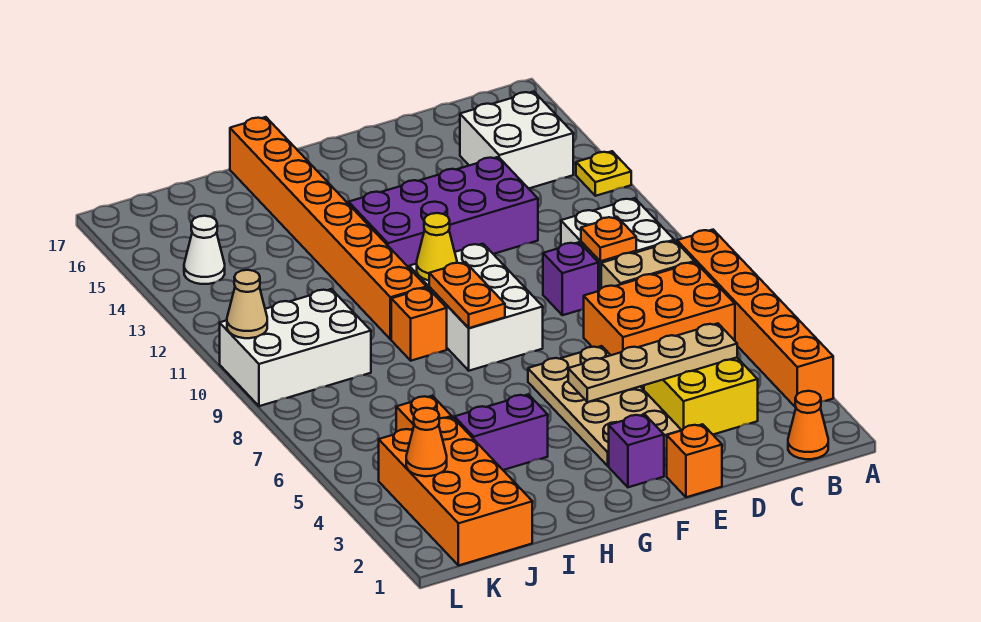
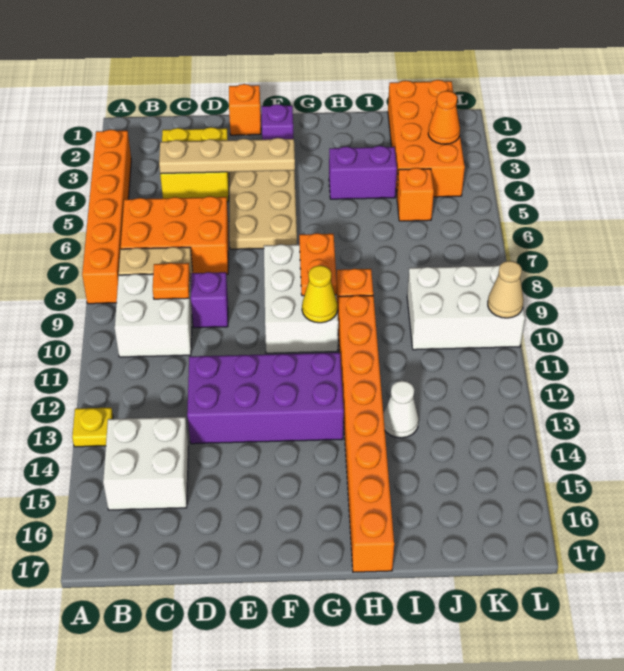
orange cone B1 level 1 -> none
white cone K14 level 1 -> white cone I13 level 1

